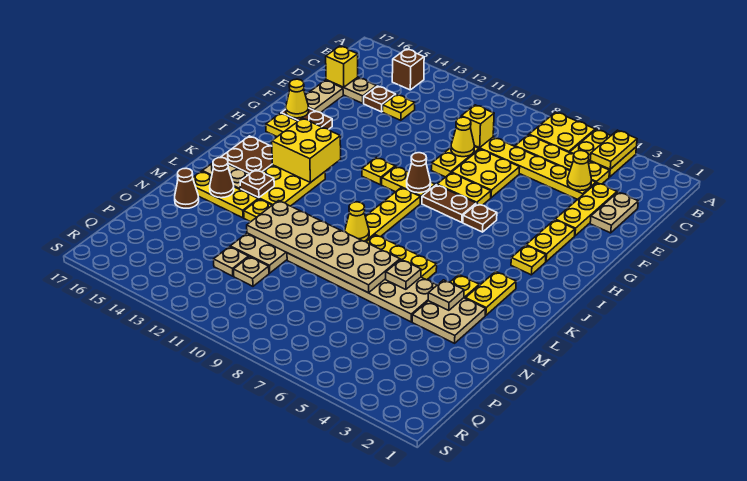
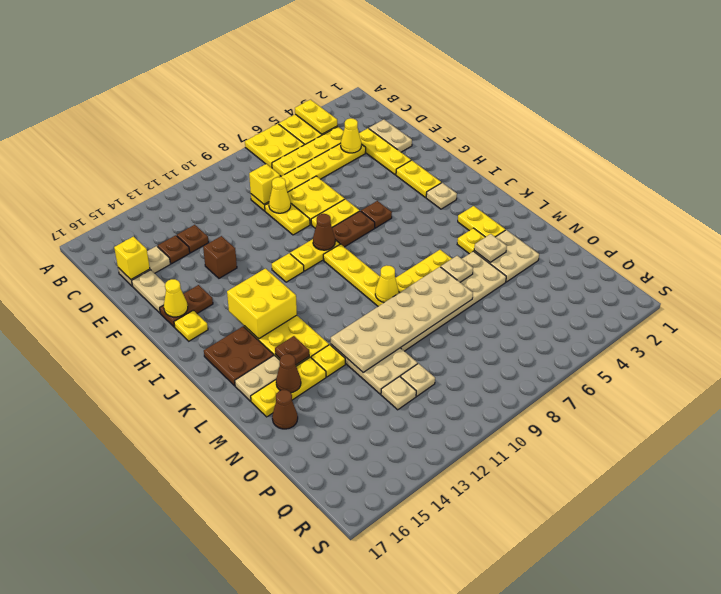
brown brick B14 level 1 -> brown brick F13 level 1
yellow plate D13 level 1 -> brown plate D13 level 1
yellow plate I3 level 1 -> tan plate I3 level 1

